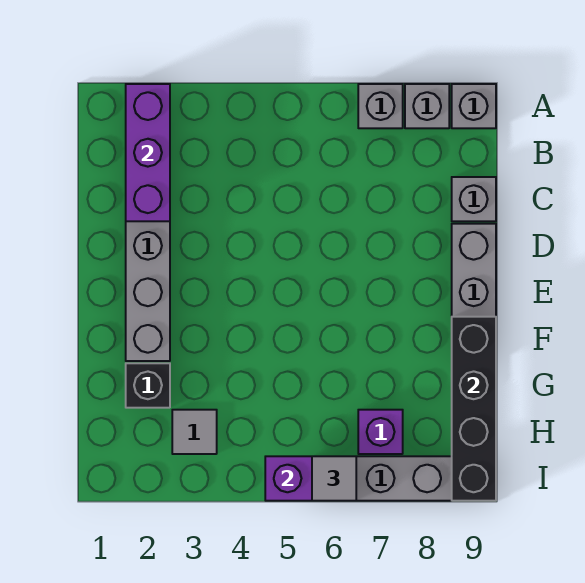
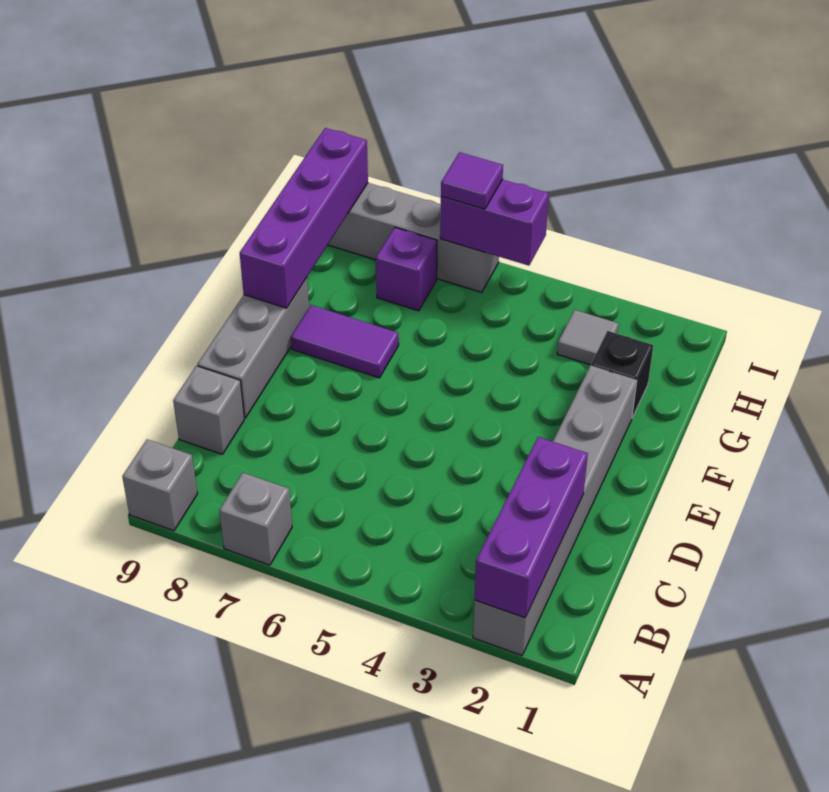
grey brick A8 level 1 -> none
none -> purple tile F7:F8 level 1
black brick F9:I9 level 2 -> purple brick F9:I9 level 2
grey tile I6 level 3 -> purple tile I6 level 3

